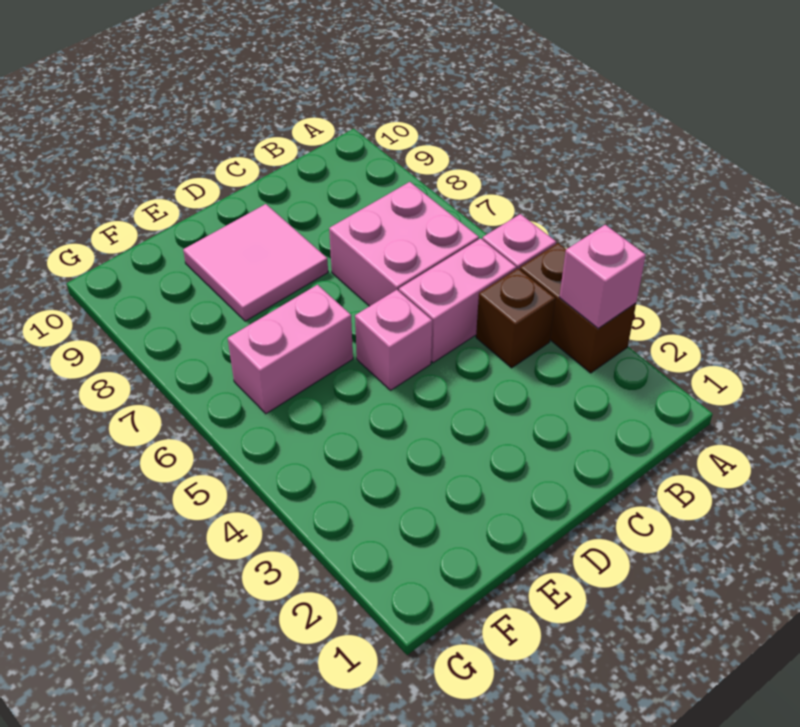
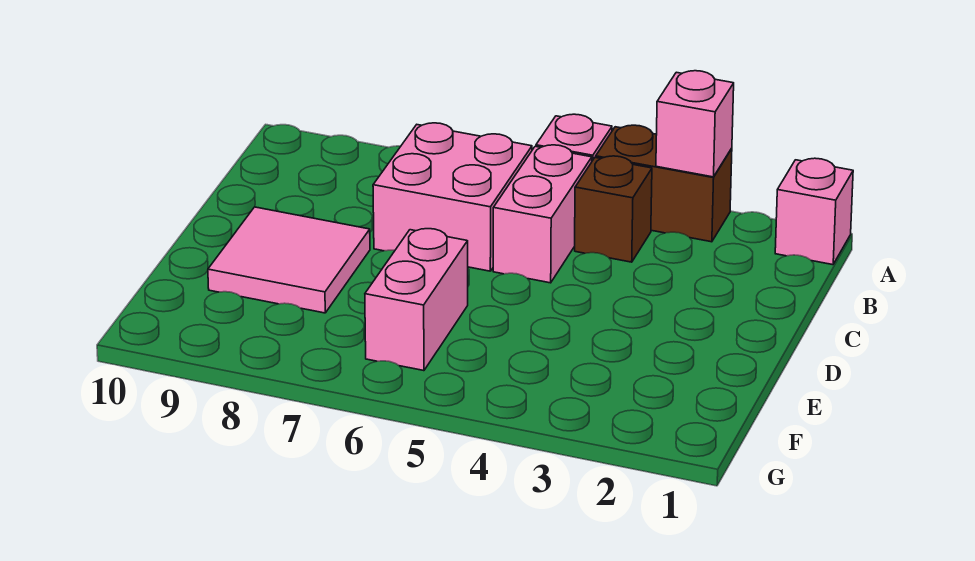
pink brick D5 level 1 -> pink brick A1 level 1

